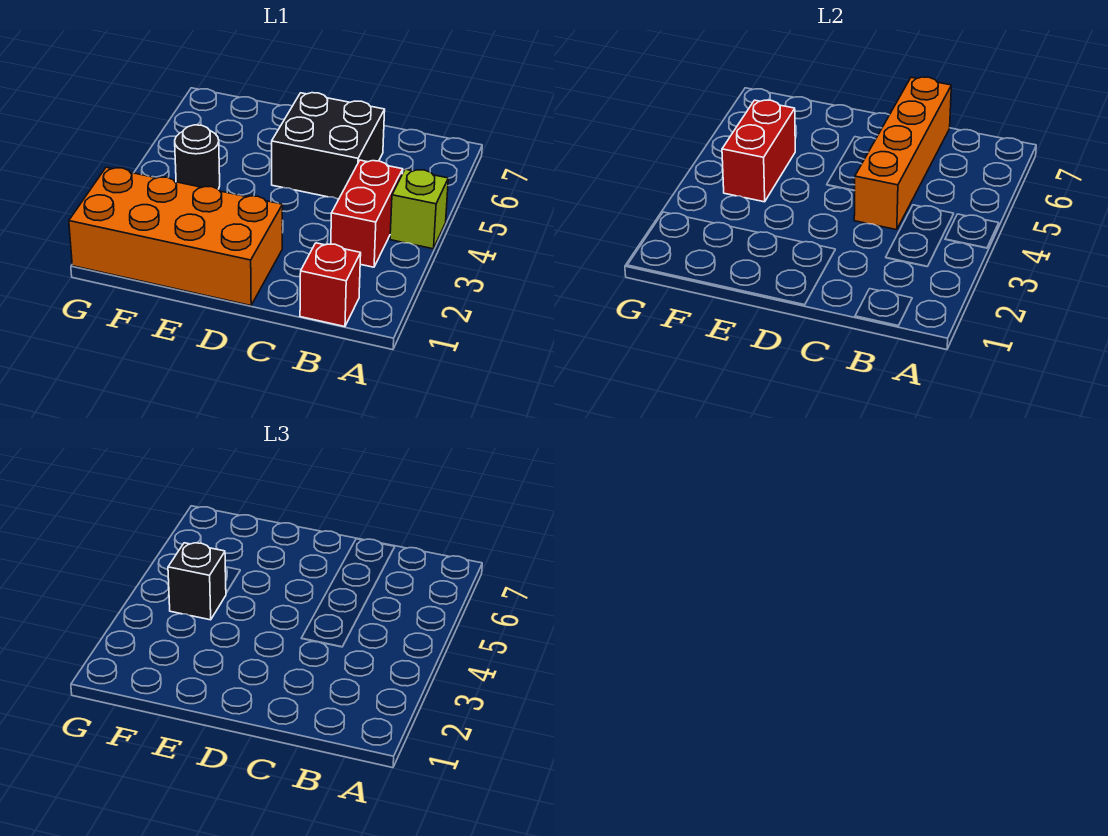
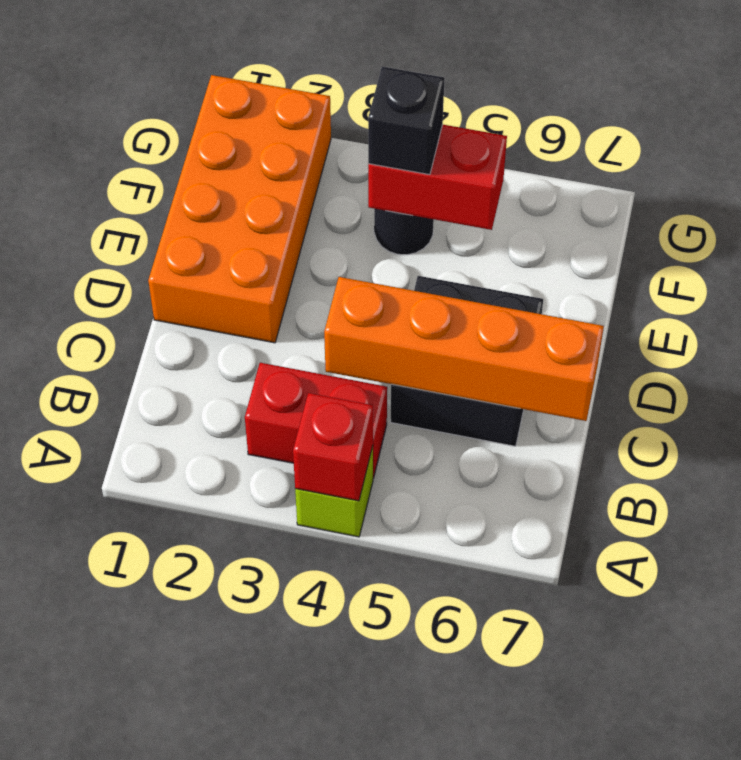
red brick B1 level 1 -> red brick A4 level 2

